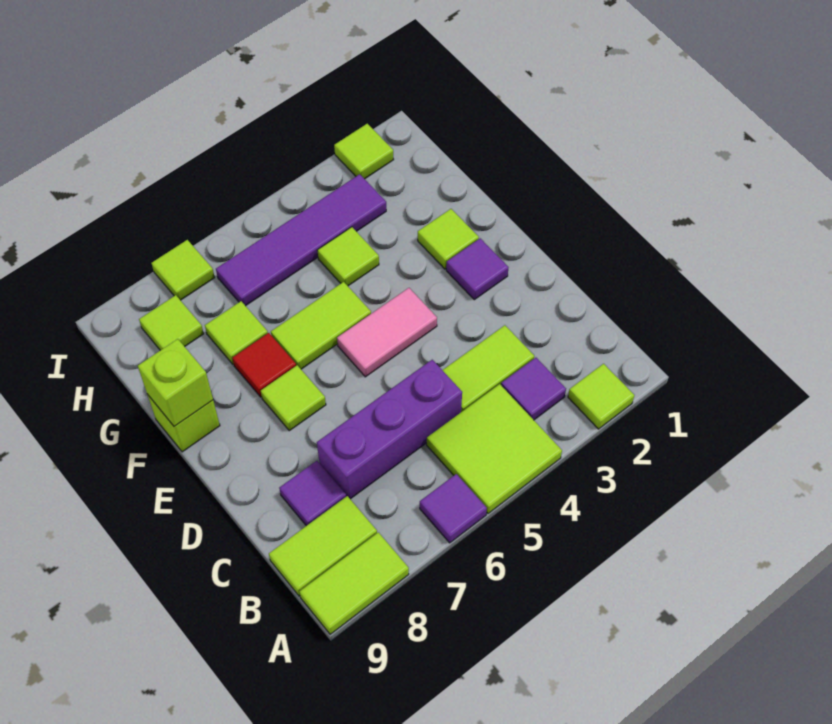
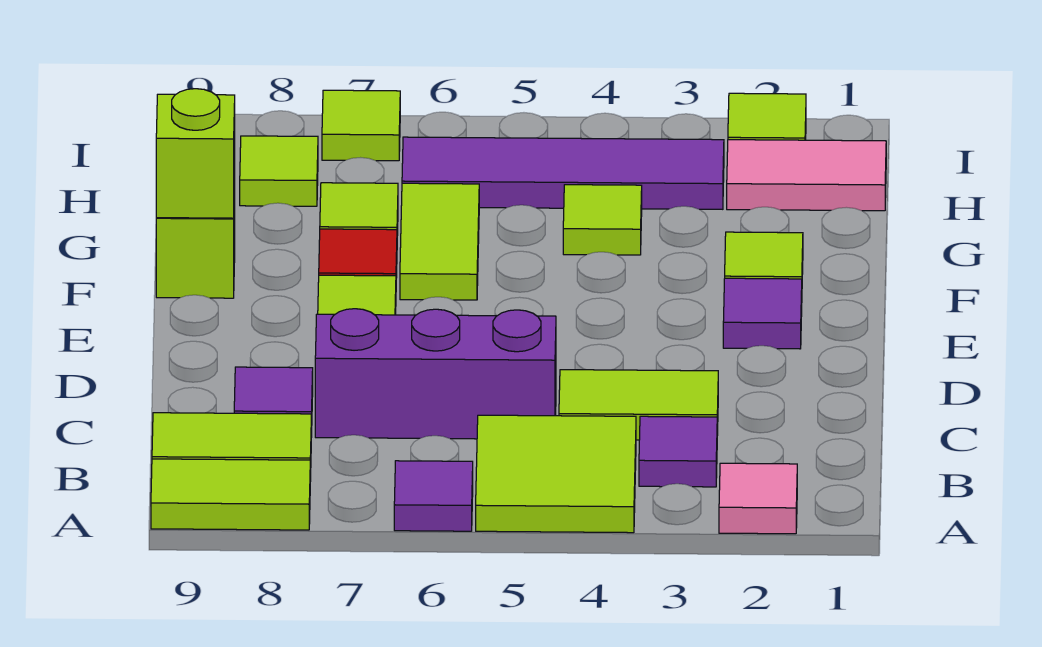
lime tile A2 level 1 -> pink tile A2 level 1
pink tile E4:E5 level 1 -> pink tile H1:H2 level 1
lime tile F5:F6 level 1 -> lime tile F6:G6 level 1

